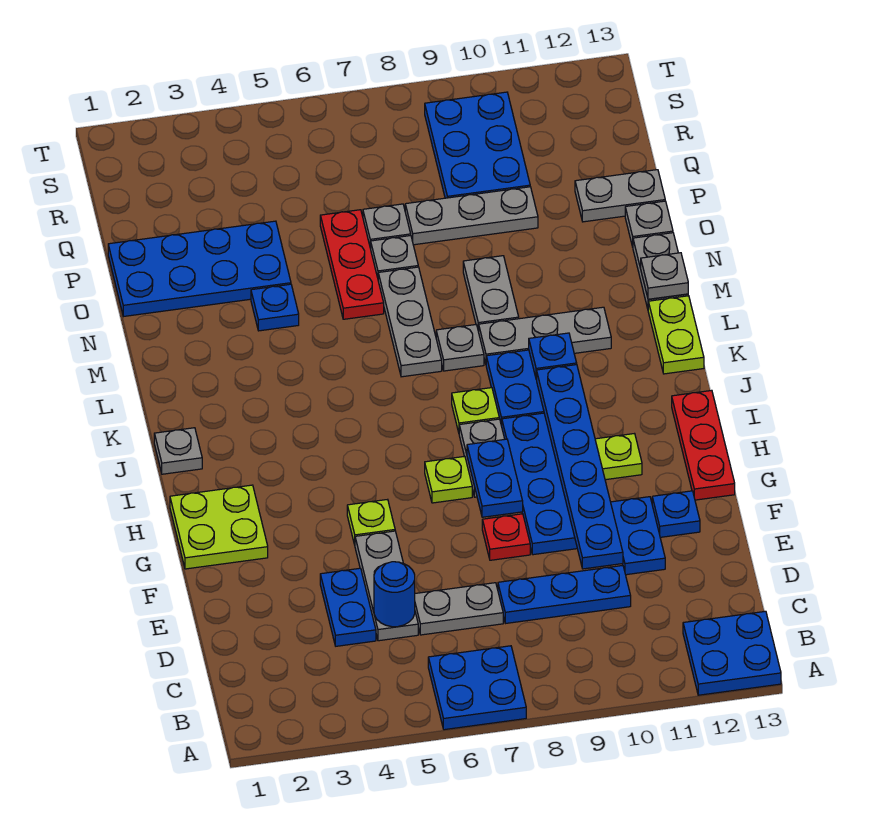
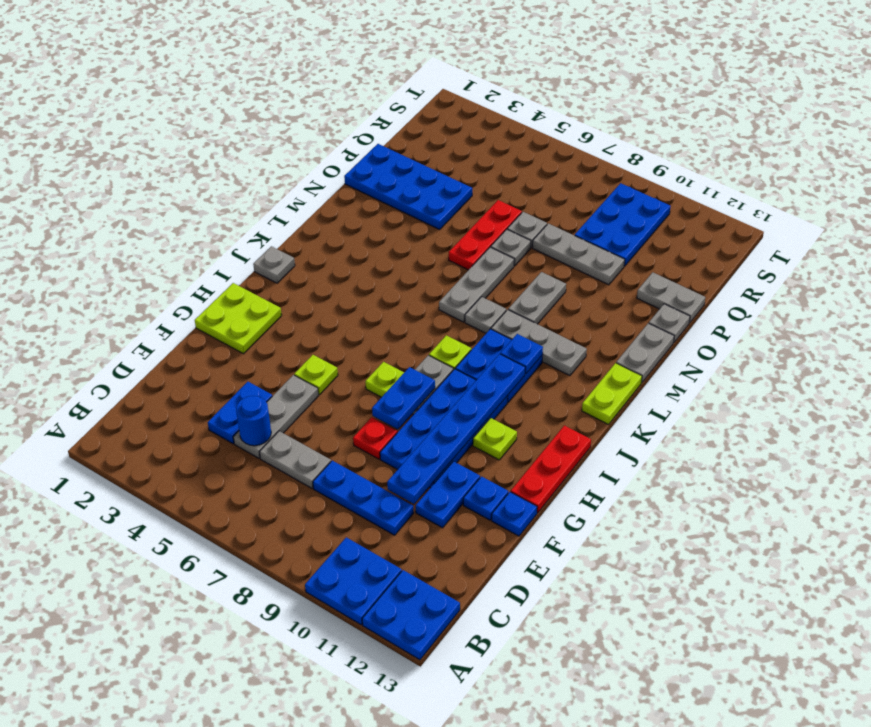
blue plate A6:B7 level 1 -> blue plate A10:B11 level 1
grey plate M13 level 2 -> none
blue plate N4 level 1 -> blue plate F13 level 1

